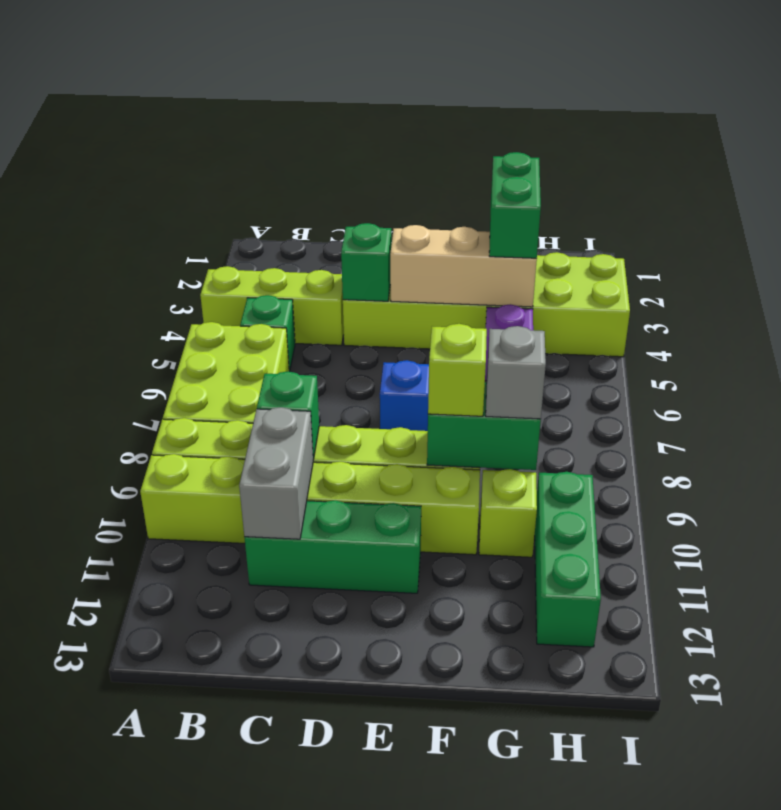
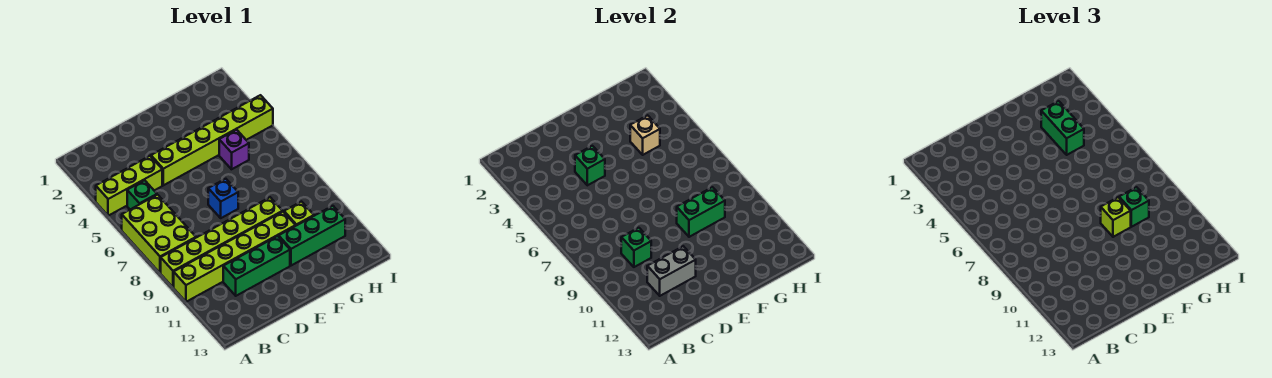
grey brick C10:C11 level 2 -> grey brick C11:D11 level 2
lime brick D3:I4 level 1 -> lime brick D4:I4 level 1
tan brick E4:G4 level 2 -> tan brick G4 level 2
grey brick G9 level 3 -> green brick G9 level 3
green brick H10:H12 level 1 -> green brick F11:H11 level 1

